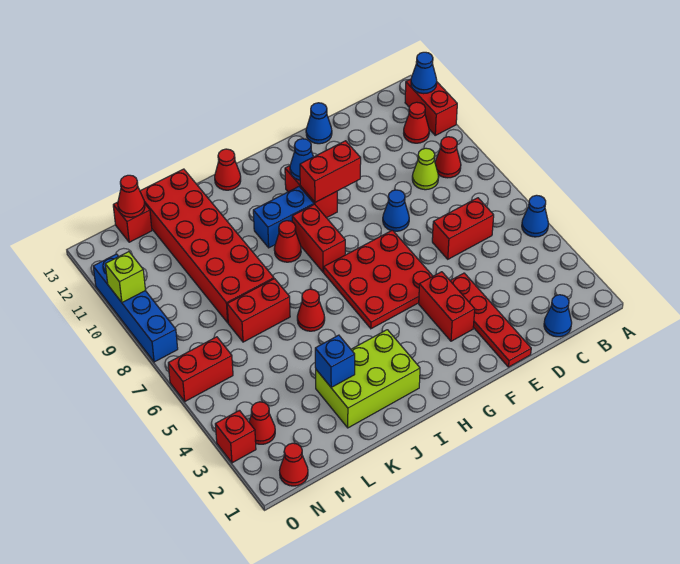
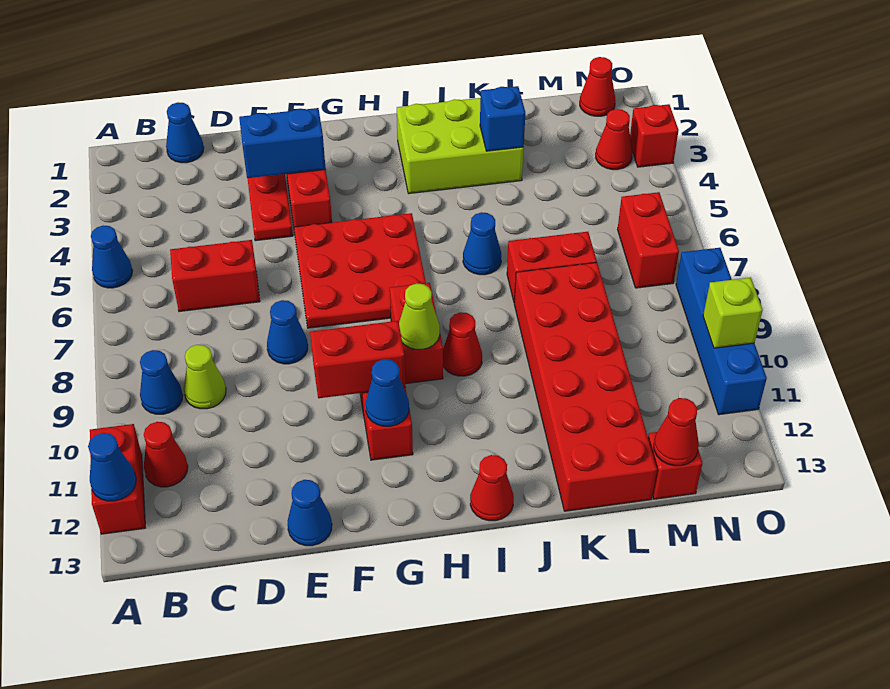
red cone B9 level 1 -> blue cone B9 level 1
none -> lime cone H9 level 2
blue brick H10:I10 level 1 -> blue brick E3:F3 level 2
red cone J6 level 1 -> blue cone J6 level 1
red brick N6:O6 level 1 -> red brick N6:N7 level 1

